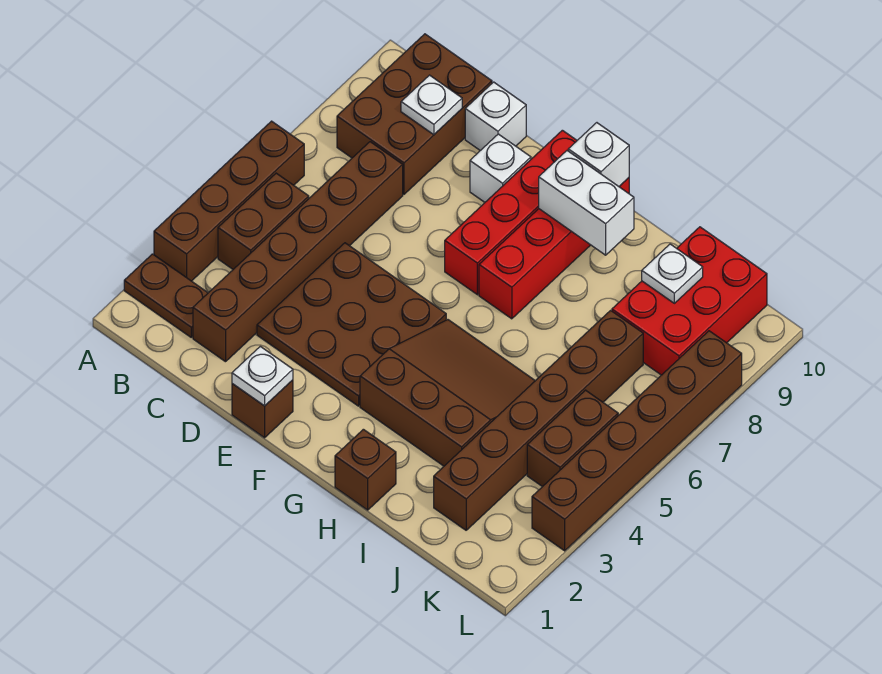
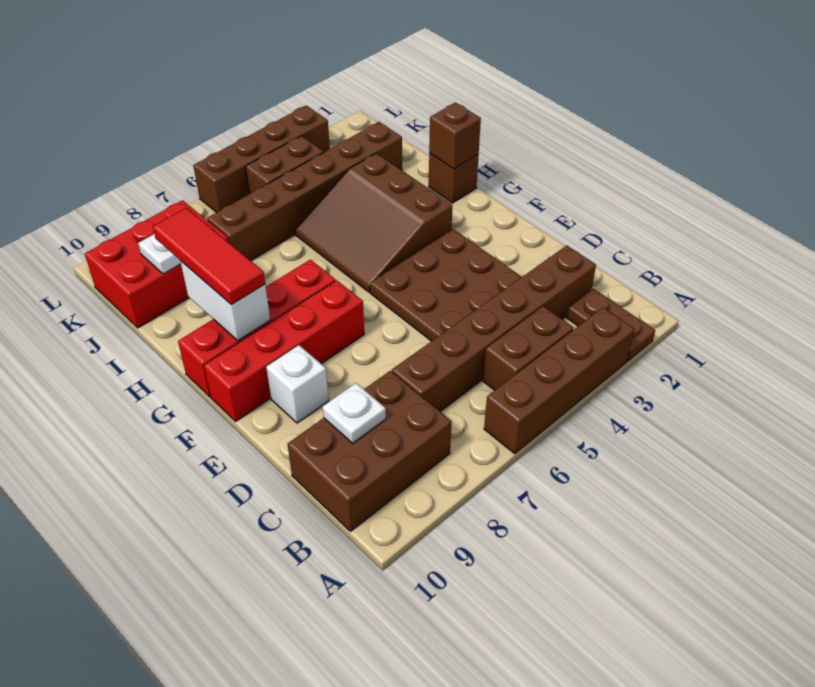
white brick D10 level 1 -> none
brown brick E1 level 1 -> brown brick H1 level 2
white plate E1 level 2 -> none
none -> red tile G9:I9 level 3
white brick G10 level 2 -> none
brown brick L3:L8 level 1 -> brown brick L3:L6 level 1

